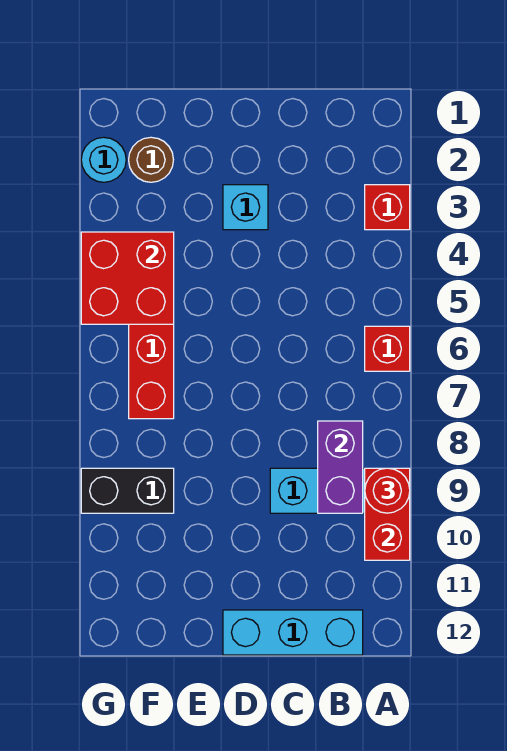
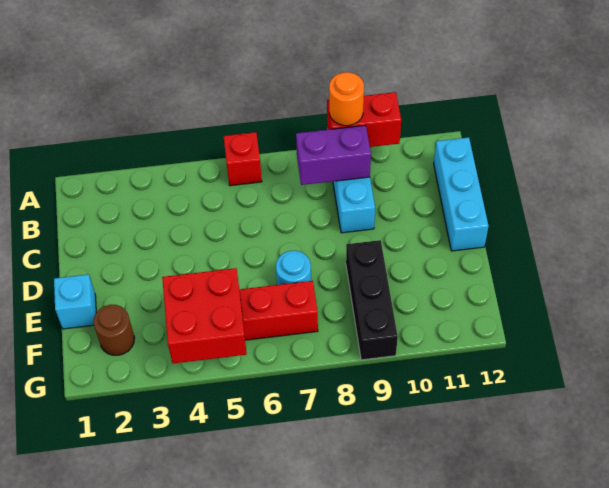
red brick A3 level 1 -> none
red round brick A9 level 3 -> orange round brick A9 level 3
cyan brick D3 level 1 -> cyan brick E1 level 1
black brick F9:G9 level 1 -> black brick E9:G9 level 1
cyan round brick G2 level 1 -> cyan round brick E7 level 1

